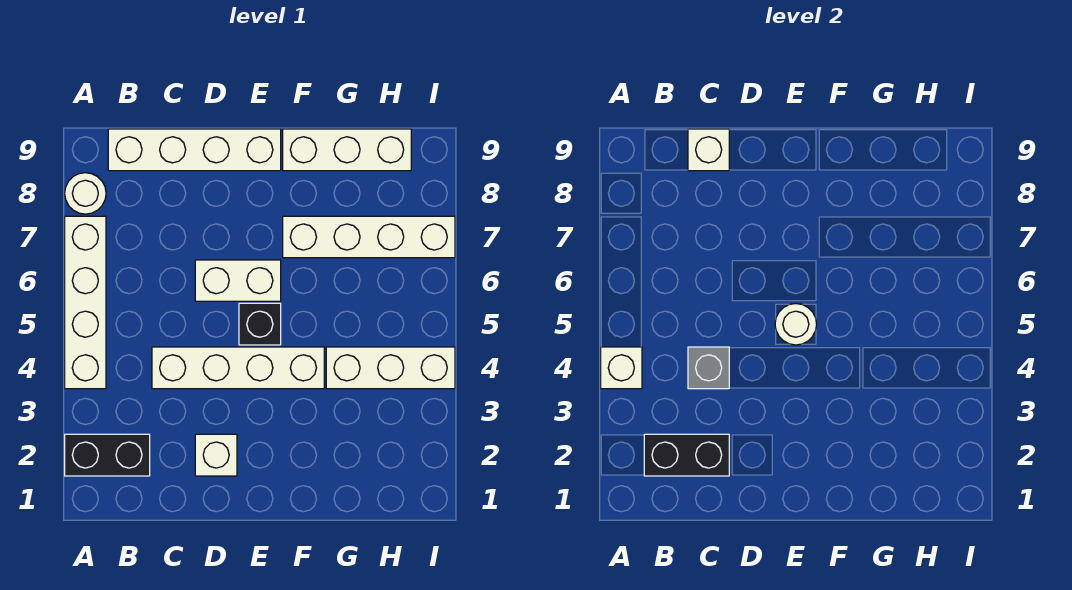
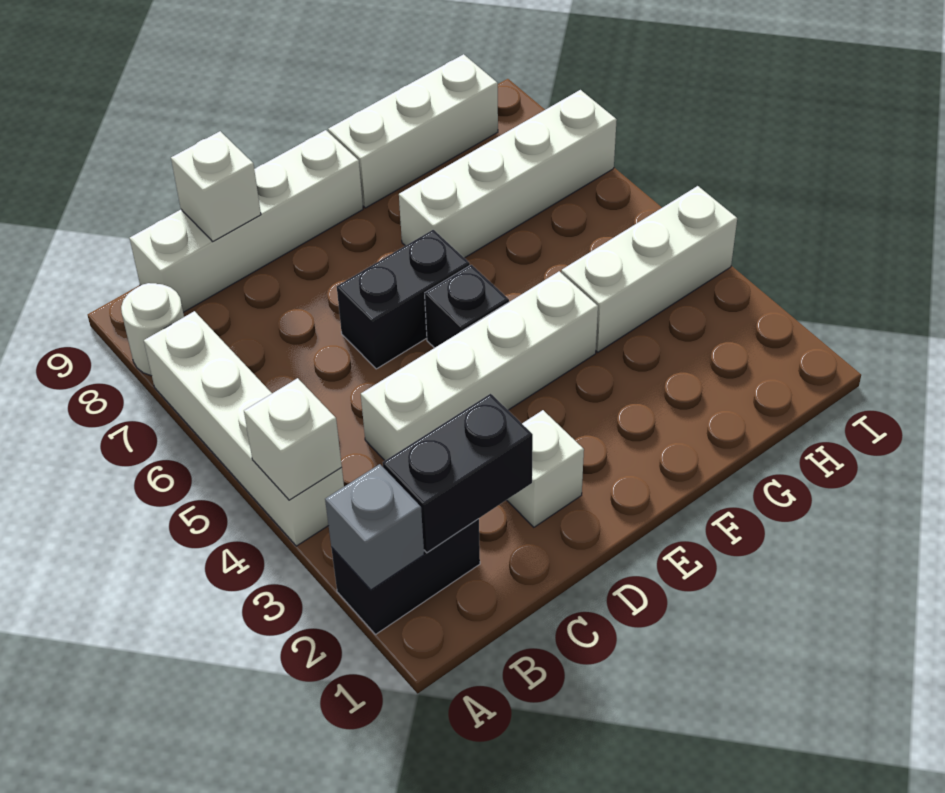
grey brick C4 level 2 -> grey brick A2 level 2
white brick D6:E6 level 1 -> black brick D6:E6 level 1
white round brick E5 level 2 -> none

